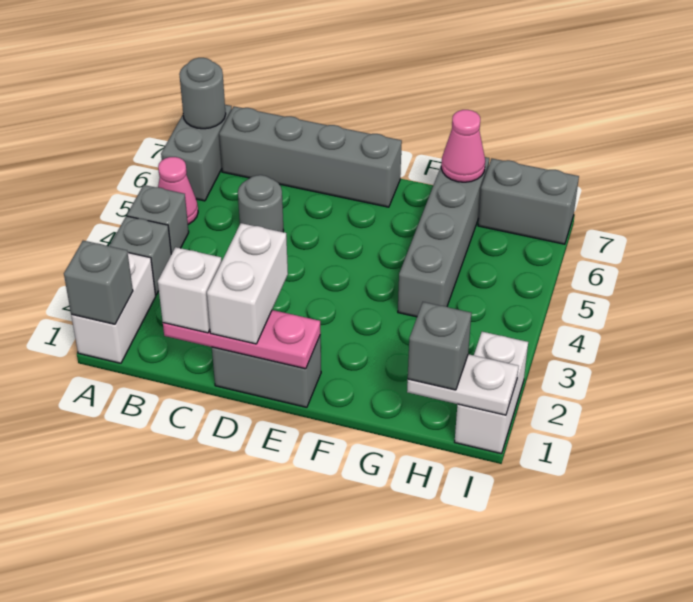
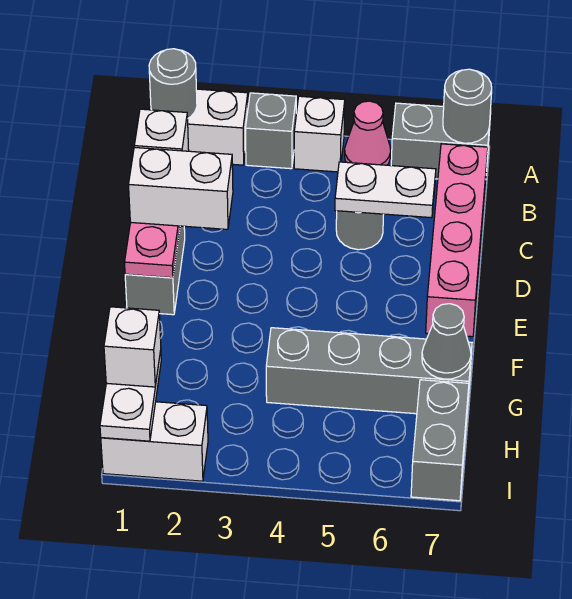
grey brick A1 level 2 -> grey round brick A1 level 2
grey brick A4 level 1 -> white brick A4 level 1
grey brick B7:E7 level 1 -> pink brick B7:E7 level 1
none -> white plate C5:C6 level 2
pink cone G7 level 2 -> grey cone G7 level 2
grey brick H1 level 3 -> white brick H1 level 3

